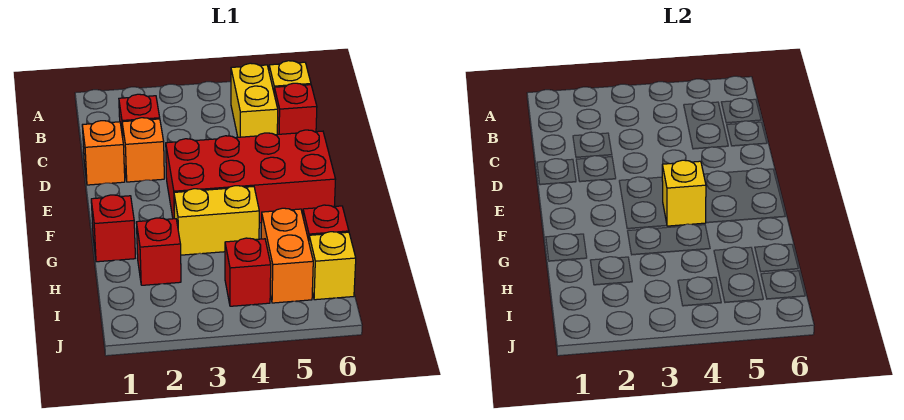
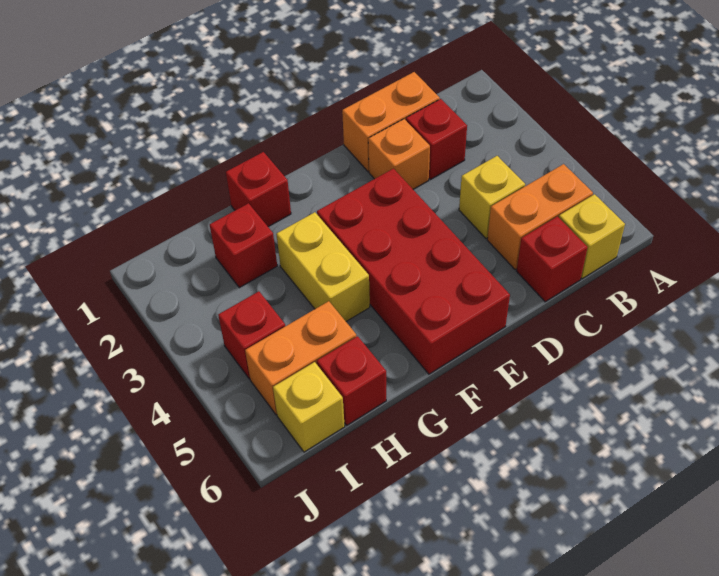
yellow brick B5:C5 level 1 -> orange brick B5:C5 level 1
orange brick D1 level 1 -> orange brick C1:D1 level 1
yellow brick F4 level 2 -> yellow brick C4 level 1

